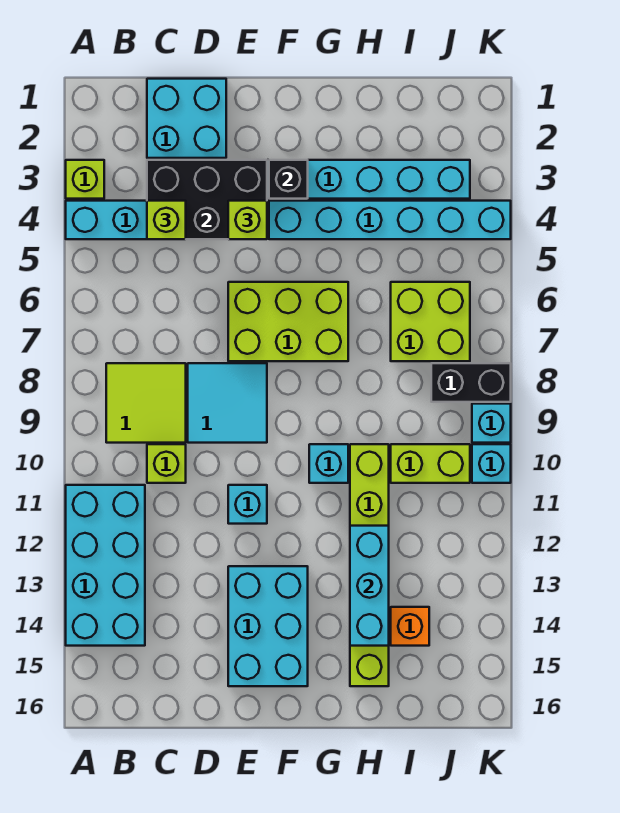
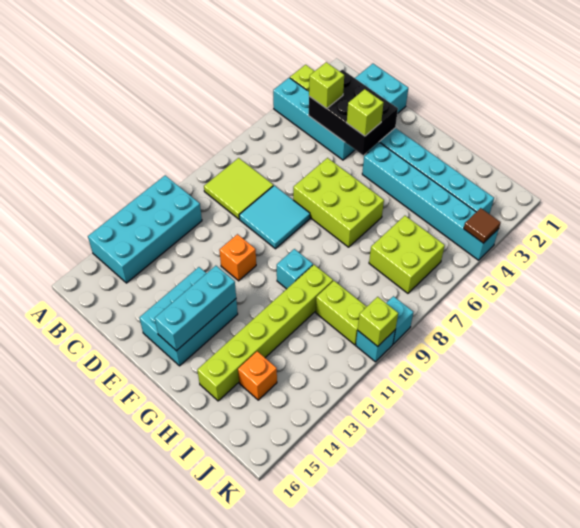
lime brick C10 level 1 -> lime brick K10 level 2
cyan brick E11 level 1 -> orange brick E11 level 1
black brick F3 level 2 -> none
cyan brick H12:H14 level 2 -> cyan brick F13:F15 level 2
black brick J8:K8 level 1 -> none
none -> brown tile K4 level 2

